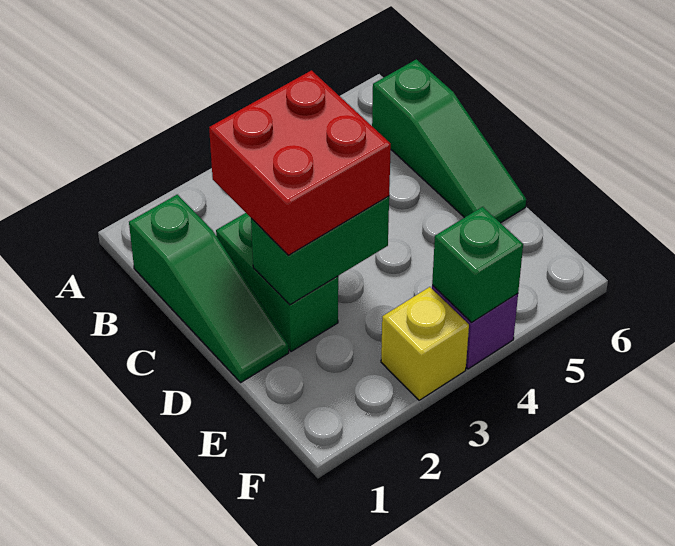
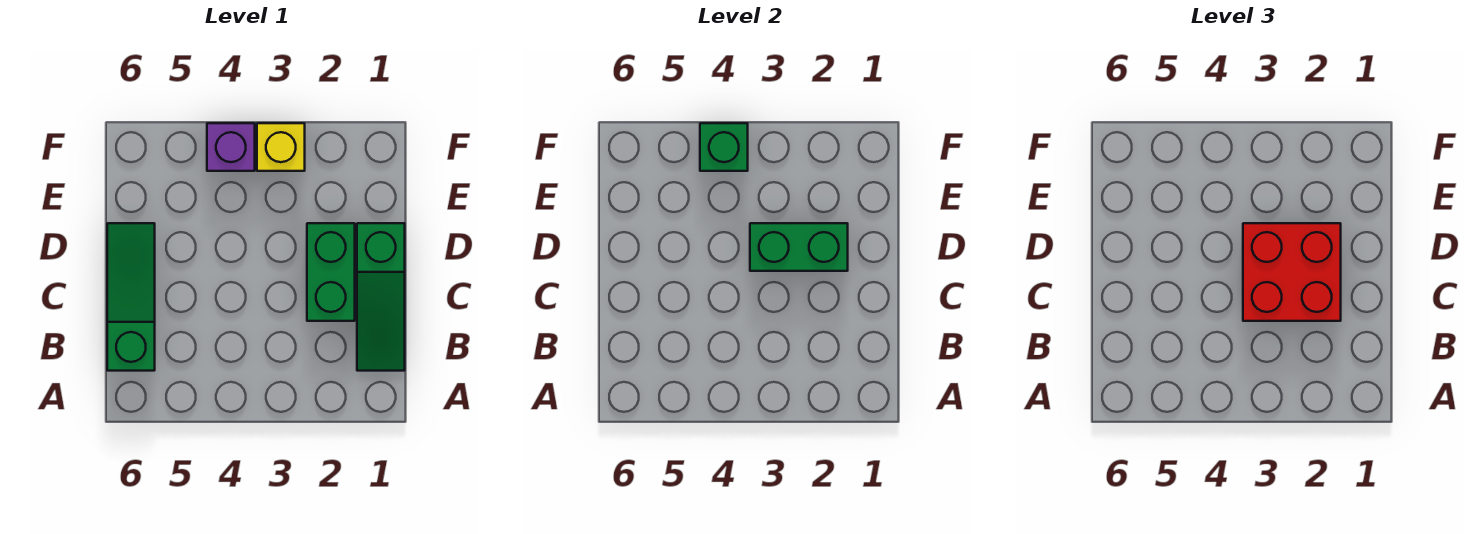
green slope B1:D1 level 1 top B -> green slope B1:D1 level 1 top D

